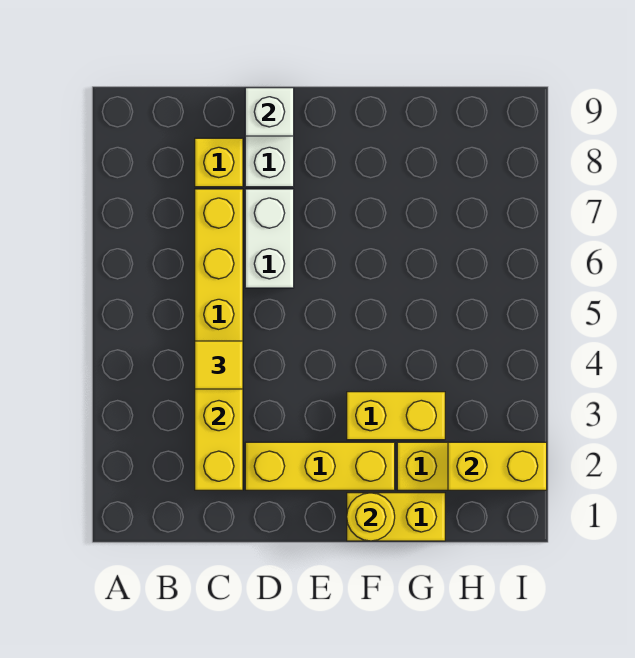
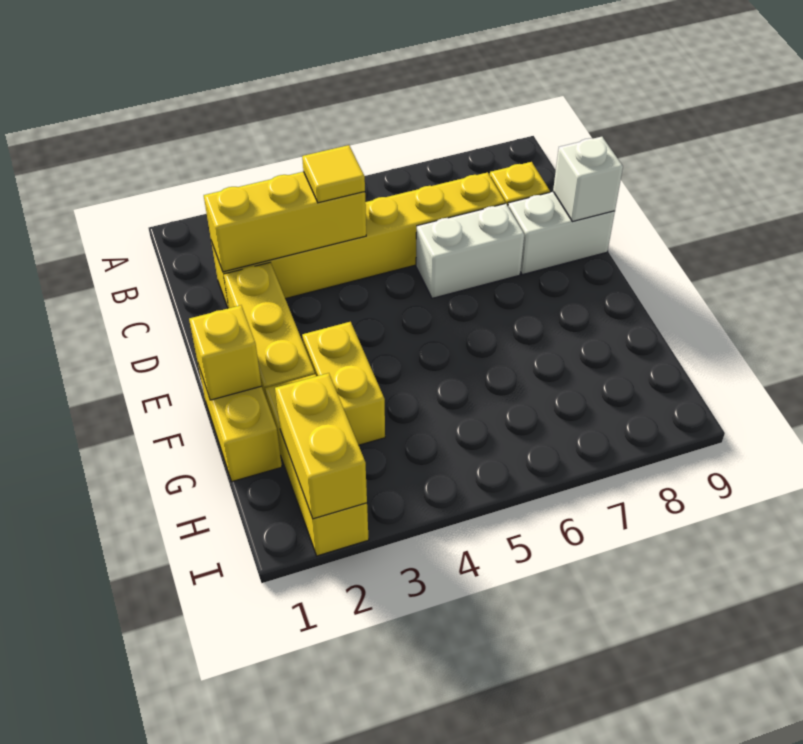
yellow round brick F1 level 2 -> yellow brick F1 level 2

